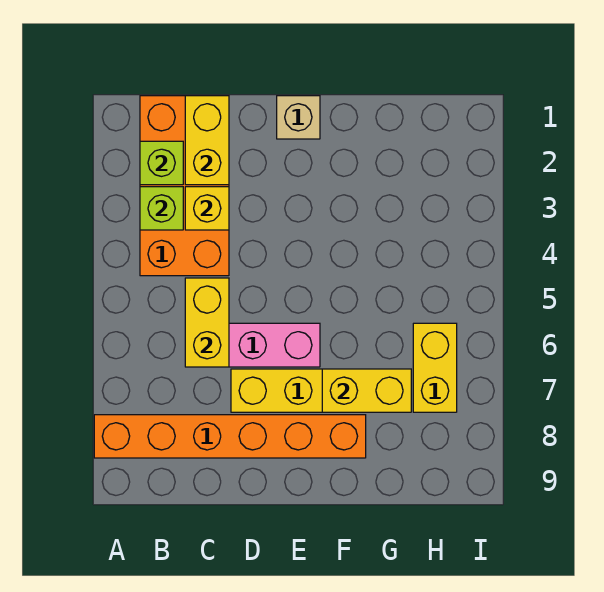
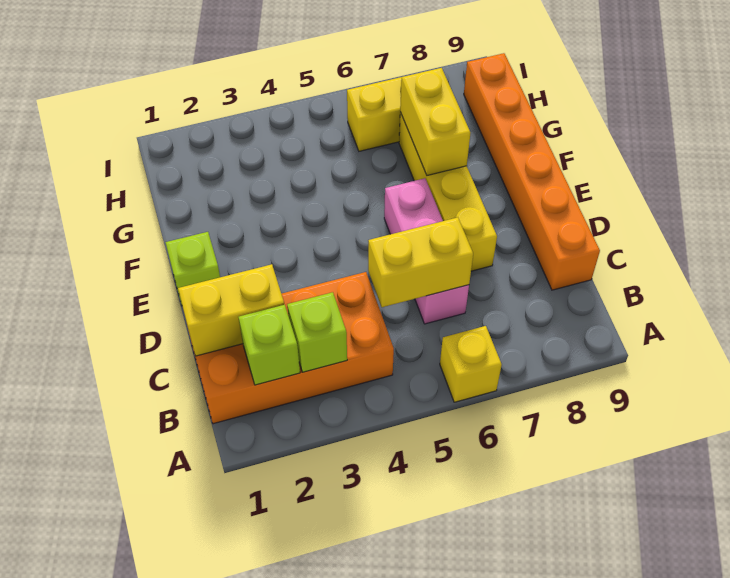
orange brick A8:F8 level 1 -> orange brick C9:H9 level 1
yellow brick C3 level 2 -> yellow brick A6 level 1
tan brick E1 level 1 -> lime brick E1 level 1

